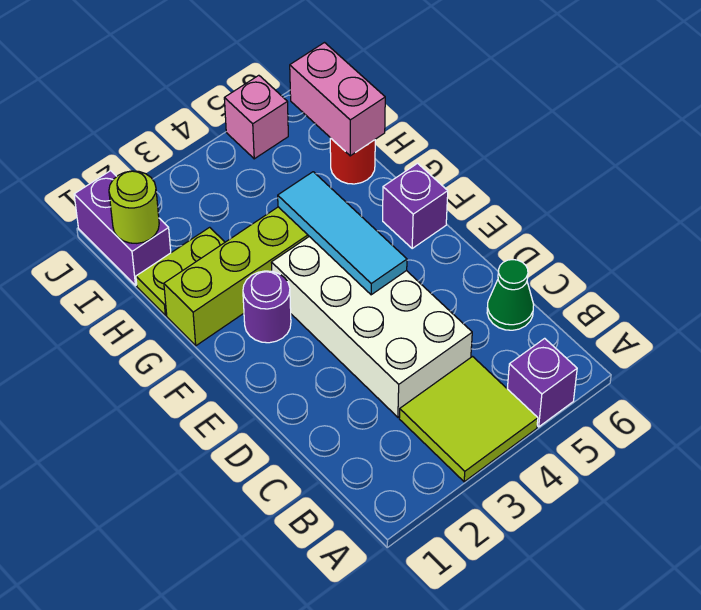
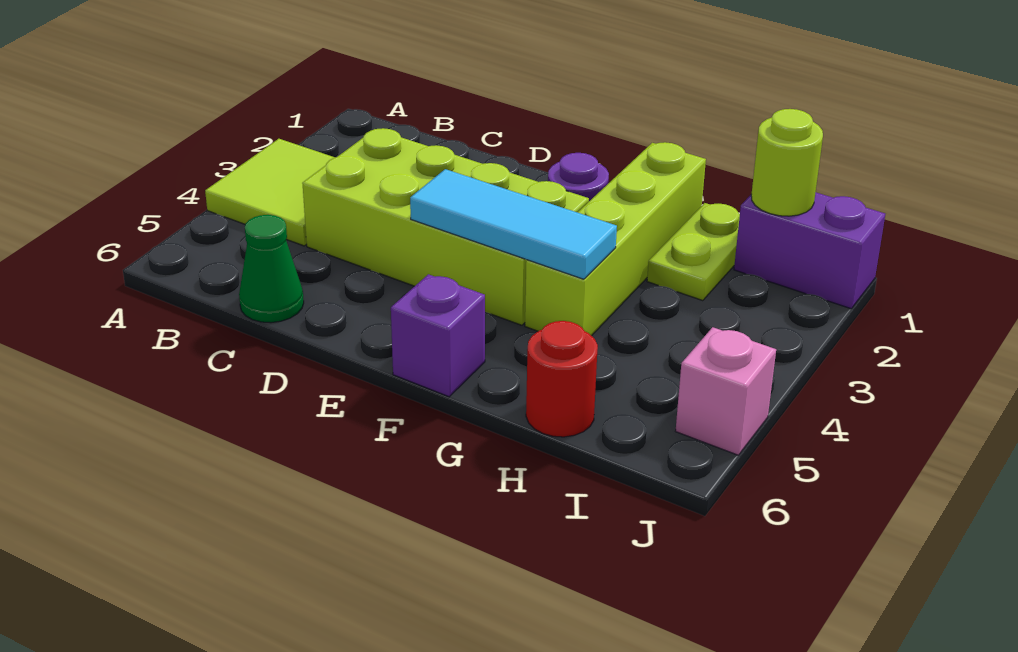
purple brick A5 level 1 -> none
white brick C3:F4 level 1 -> lime brick C3:F4 level 1
pink brick H6:I6 level 2 -> none

